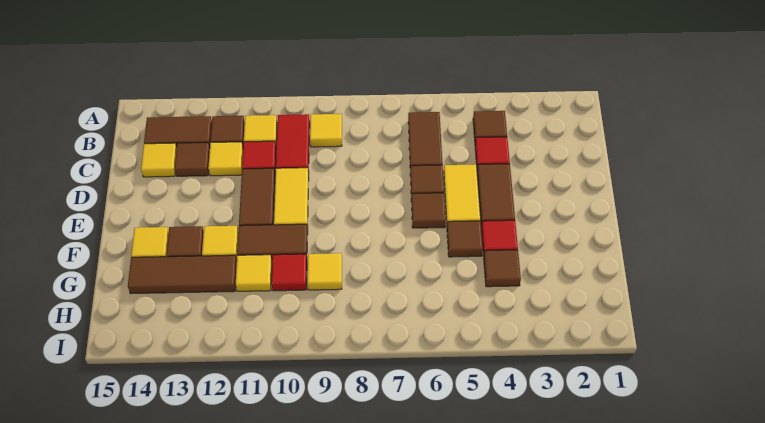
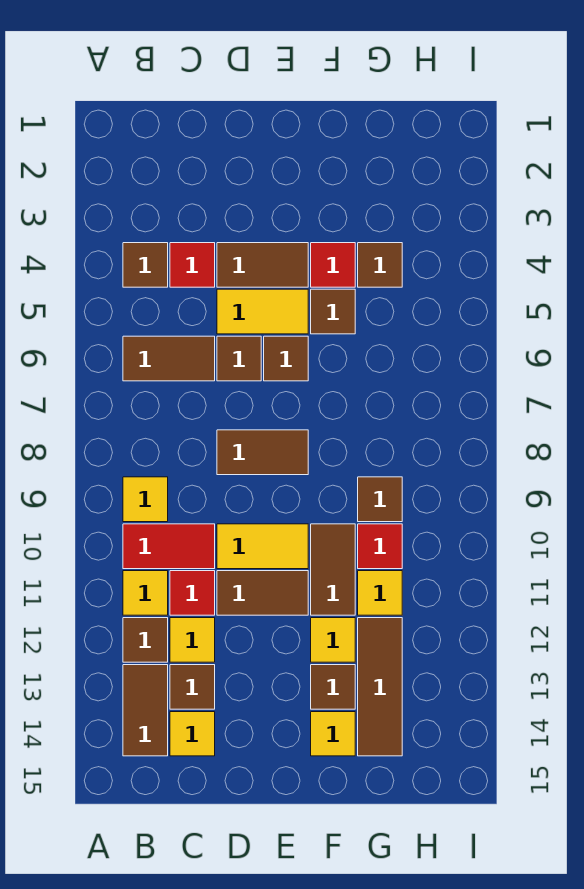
none -> brown tile D8:E8 level 1
yellow tile G9 level 1 -> brown tile G9 level 1

